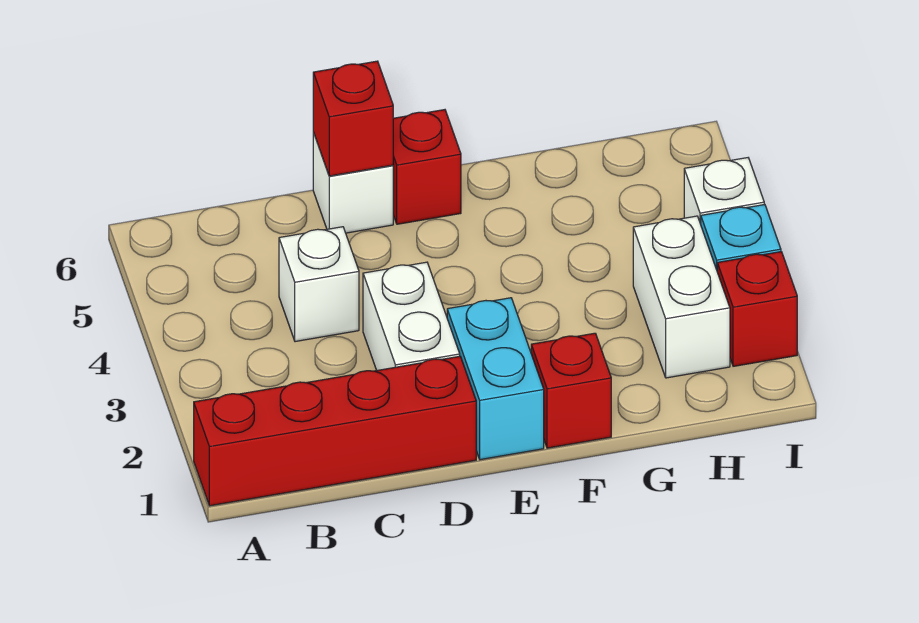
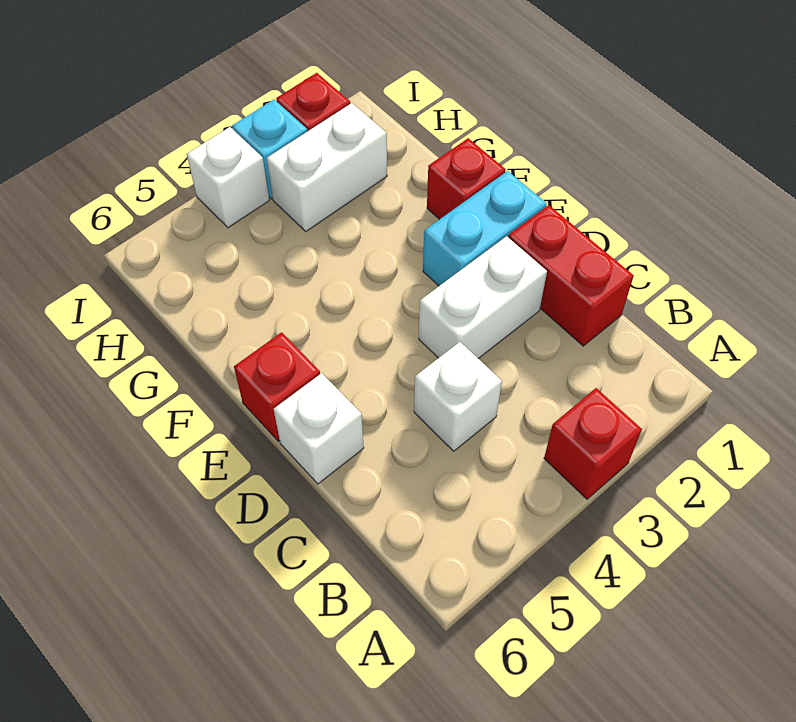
red brick A1:D1 level 1 -> red brick C1:D1 level 1
red brick D6 level 2 -> red brick A3 level 1

